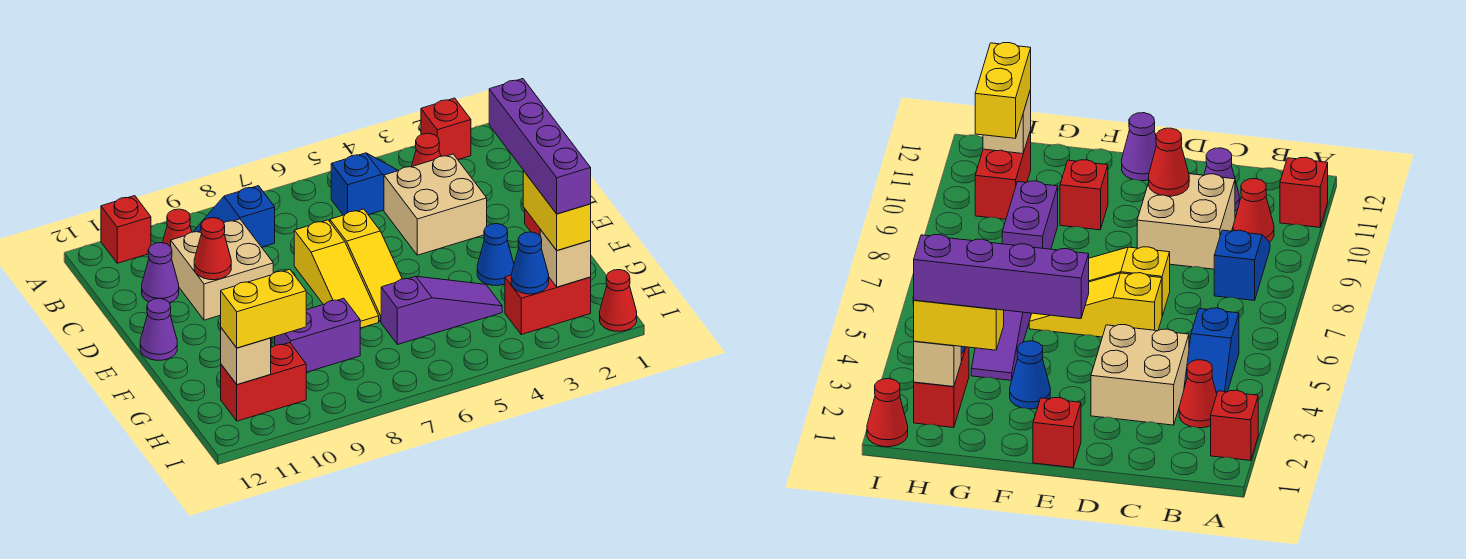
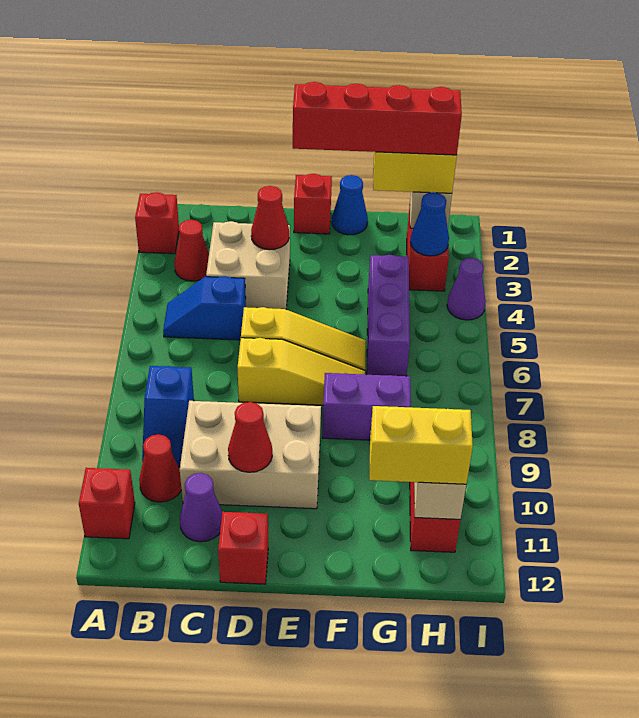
blue slope B4:B5 level 1 top 5 -> blue slope B5:C5 level 1 top C
tan brick C9:D10 level 1 -> tan brick C9:E10 level 1
purple brick E2:H2 level 4 -> red brick E2:H2 level 4
purple cone E12 level 1 -> purple cone I4 level 1
blue cone F3 level 1 -> blue cone F1 level 1
red brick F10 level 1 -> red brick D12 level 1
purple slope G4:G6 level 1 top 6 -> purple brick G4:G6 level 1
purple brick G8:G9 level 1 -> purple brick F8:G8 level 1
yellow brick H10:H11 level 3 -> yellow brick G11:H11 level 3
red cone I1 level 1 -> red cone D3 level 2

